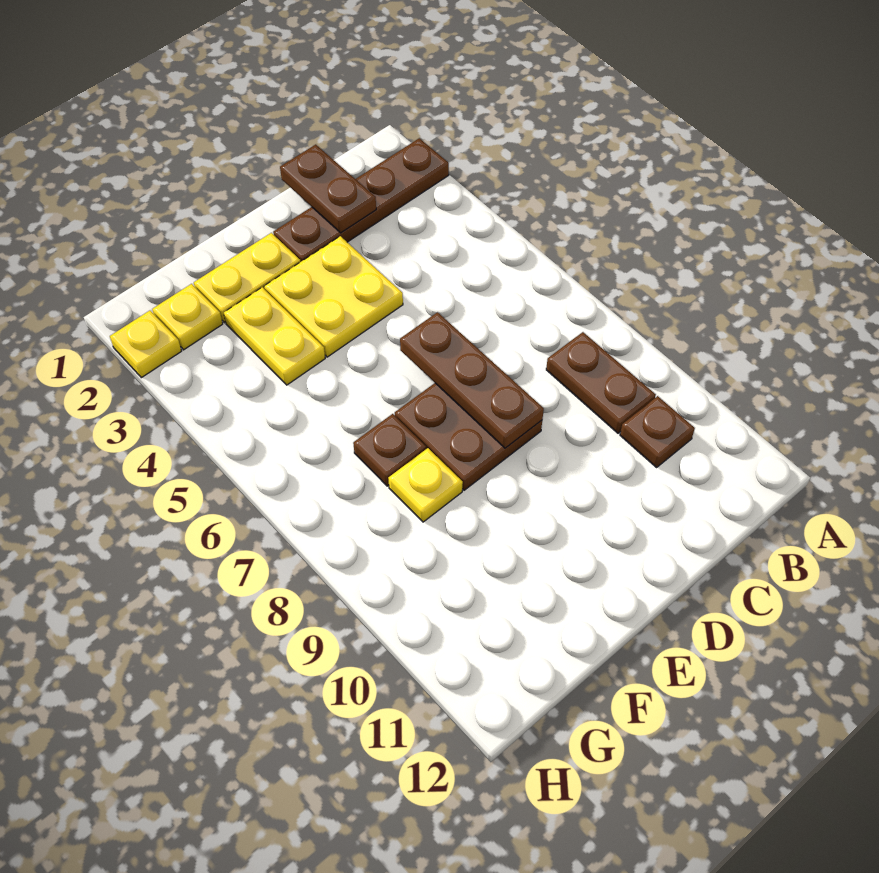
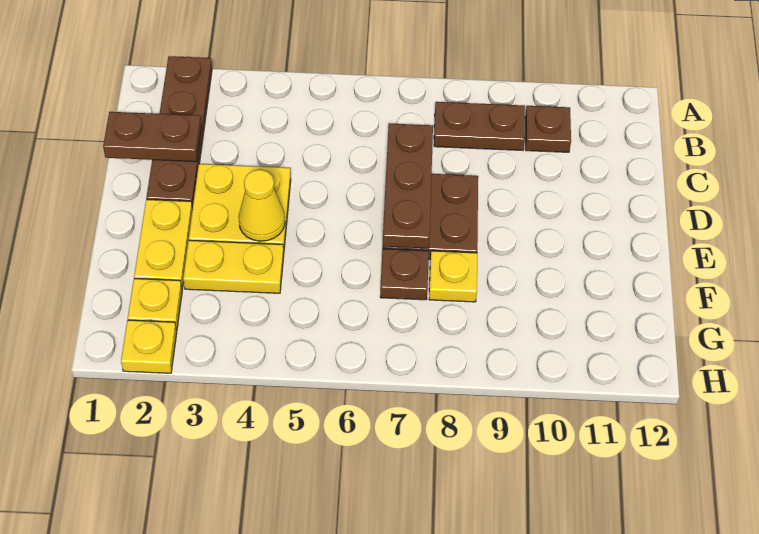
brown plate D6:D8 level 2 -> brown plate C7:E7 level 2
none -> yellow cone E4 level 2

